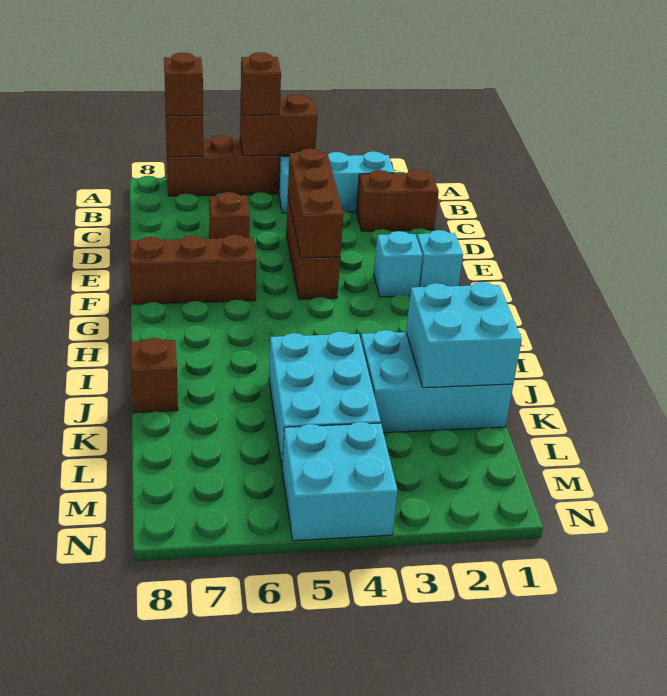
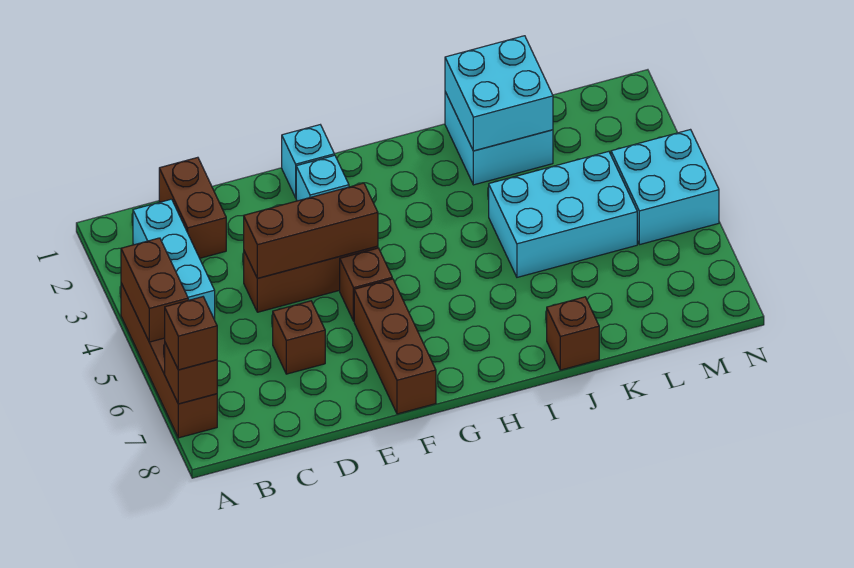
brown brick A5 level 3 -> brown brick F5 level 1
cyan brick J1:K3 level 1 -> cyan brick J1:K2 level 1

